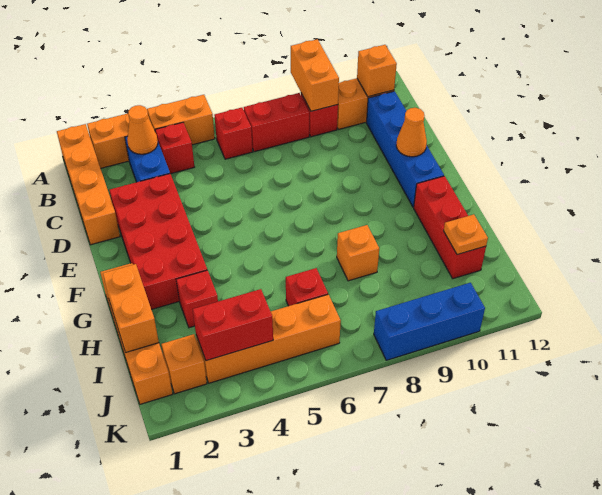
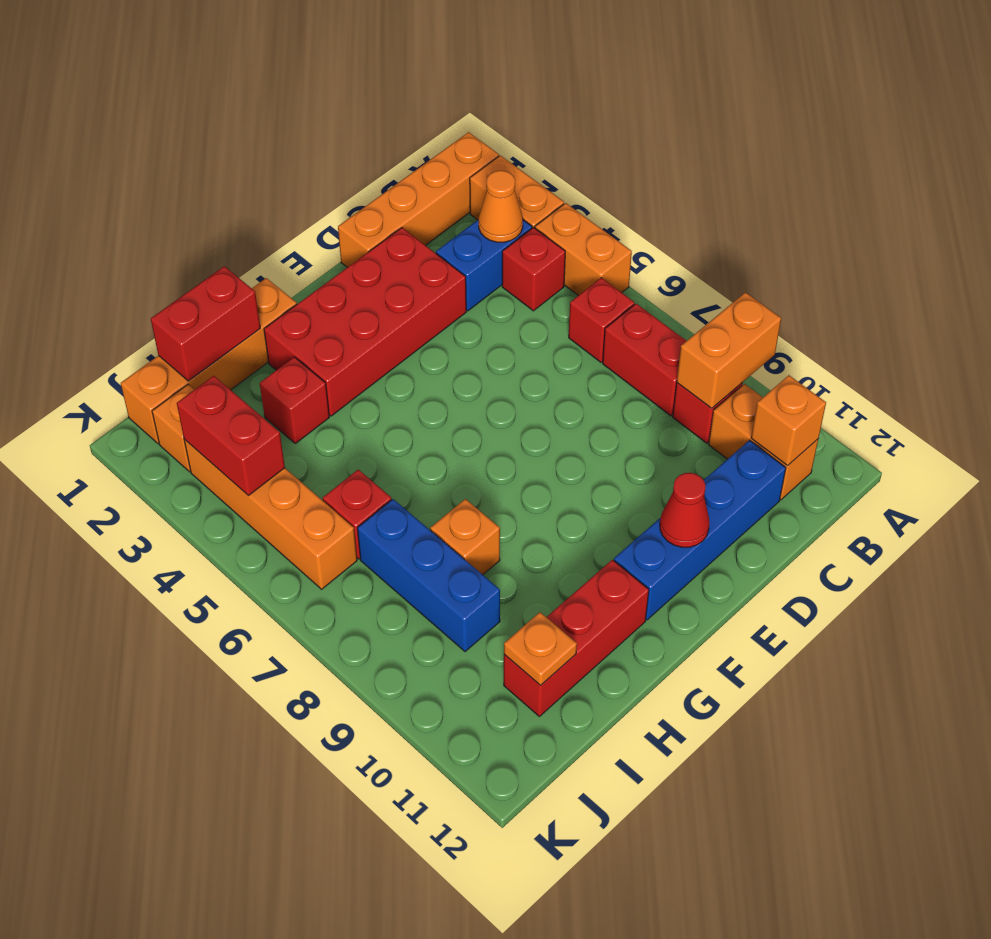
orange cone E11 level 2 -> red cone E11 level 2
orange brick H1:I1 level 2 -> red brick H1:I1 level 2
blue brick K8:K10 level 1 -> blue brick I7:I9 level 1

